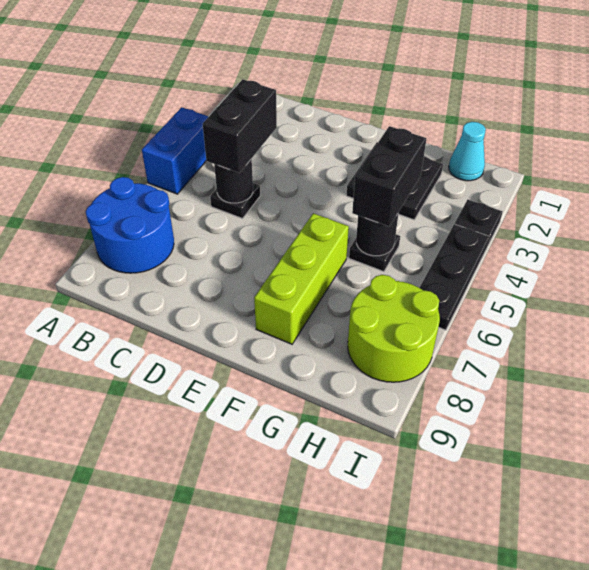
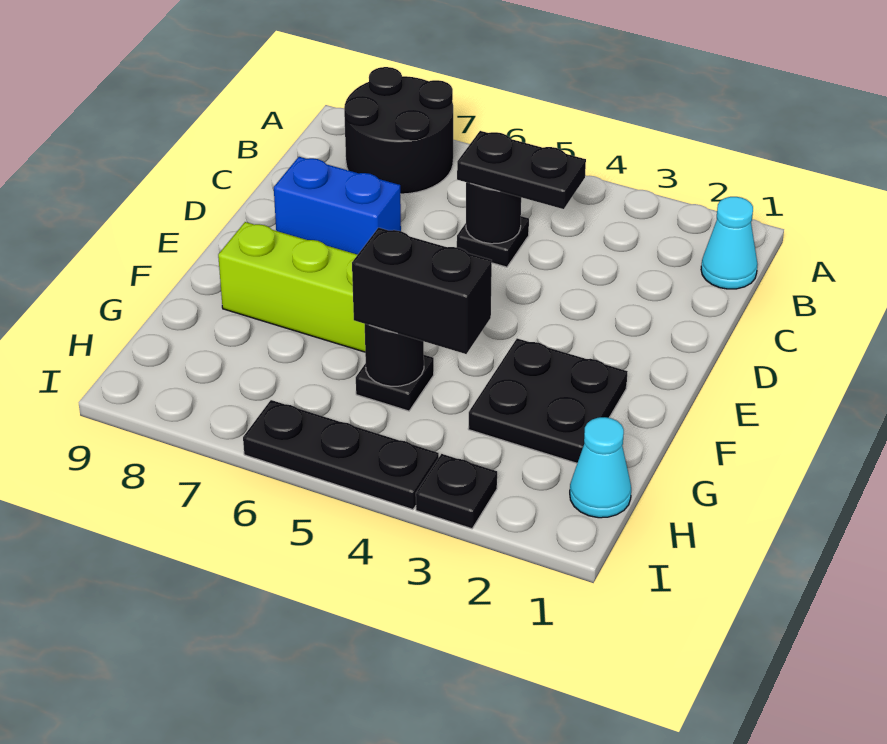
blue brick A4:A5 level 1 -> blue brick D7:D8 level 1
blue round brick A7:B8 level 1 -> black round brick A7:B8 level 1
none -> cyan cone B1 level 1
black brick C4:C5 level 3 -> black plate C4:C5 level 3
lime round brick H7:I8 level 1 -> none

